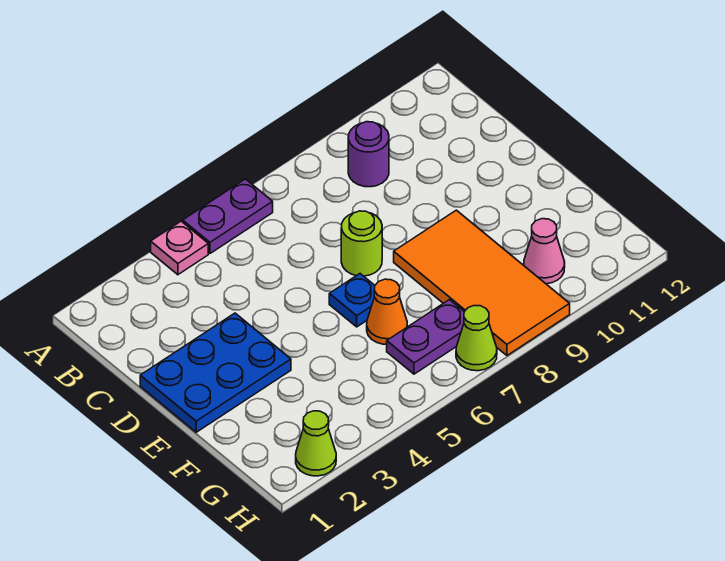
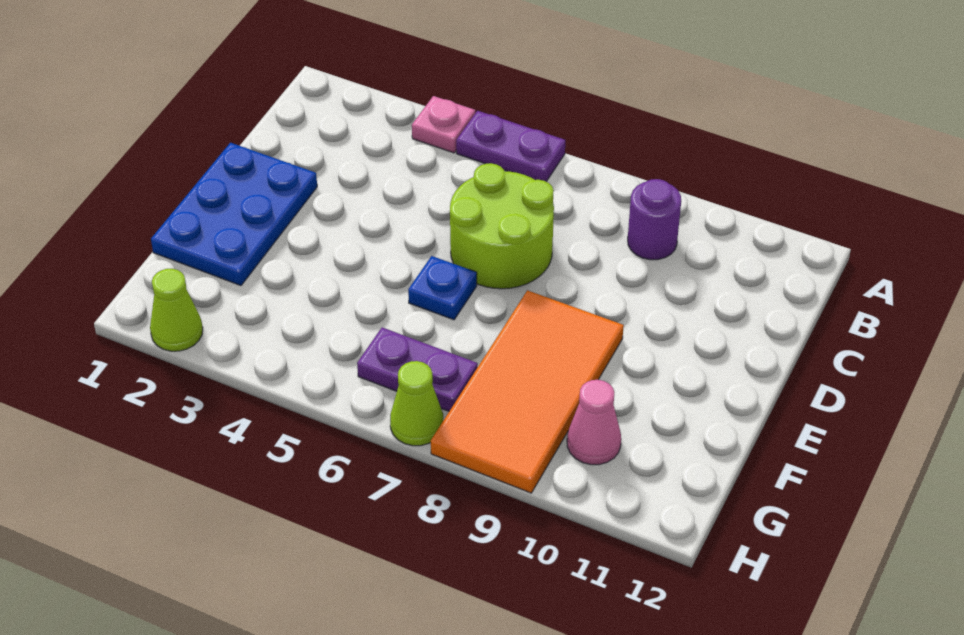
blue plate D1:E3 level 1 -> blue plate D1:F2 level 1
lime round brick D7 level 1 -> lime round brick C6:D7 level 1
orange cone F6 level 1 -> none

